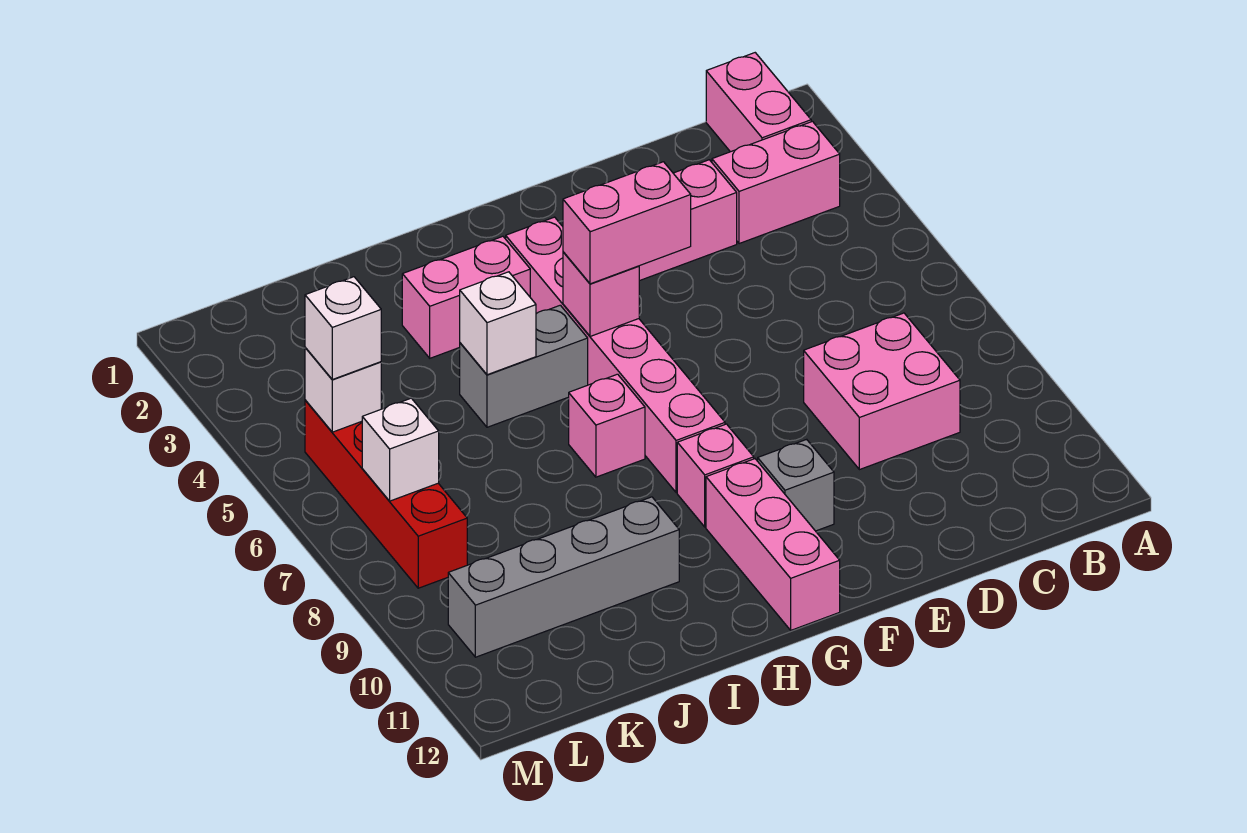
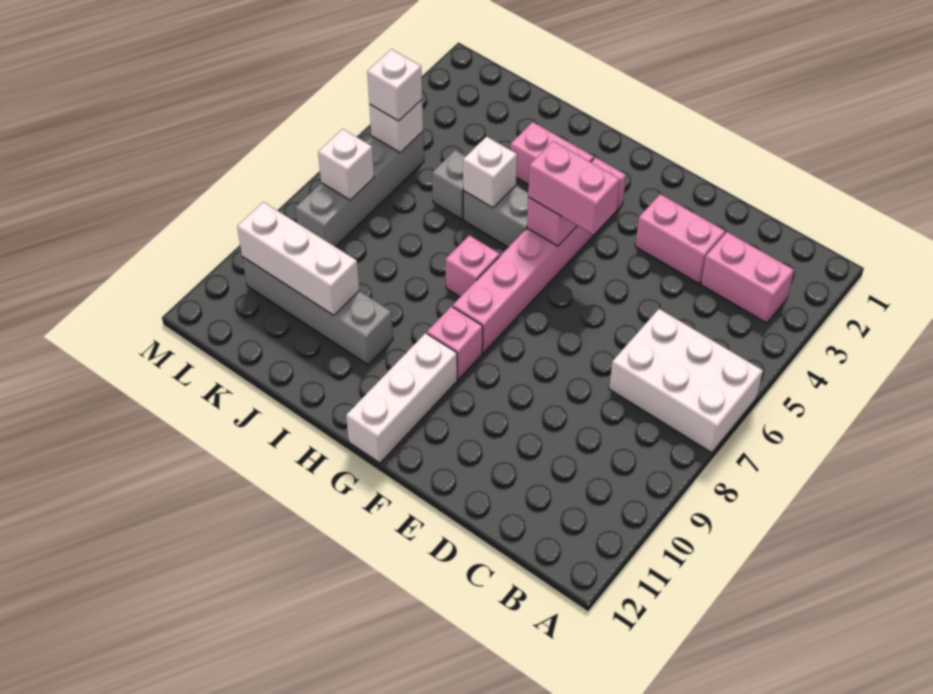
none -> white brick A6:C7 level 1
pink brick B1:B2 level 1 -> none
pink brick C8:D9 level 1 -> none
grey brick F10 level 1 -> grey brick J5 level 1
pink brick G10:G12 level 1 -> white brick G10:G12 level 1
none -> white brick J10:L10 level 2
red brick L5:L8 level 1 -> grey brick L5:L8 level 1

